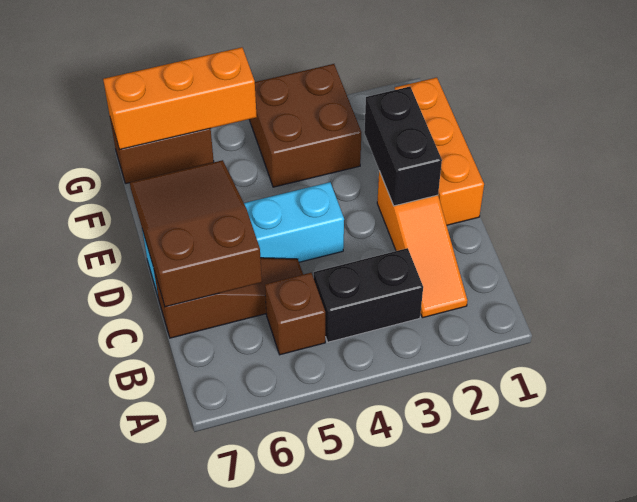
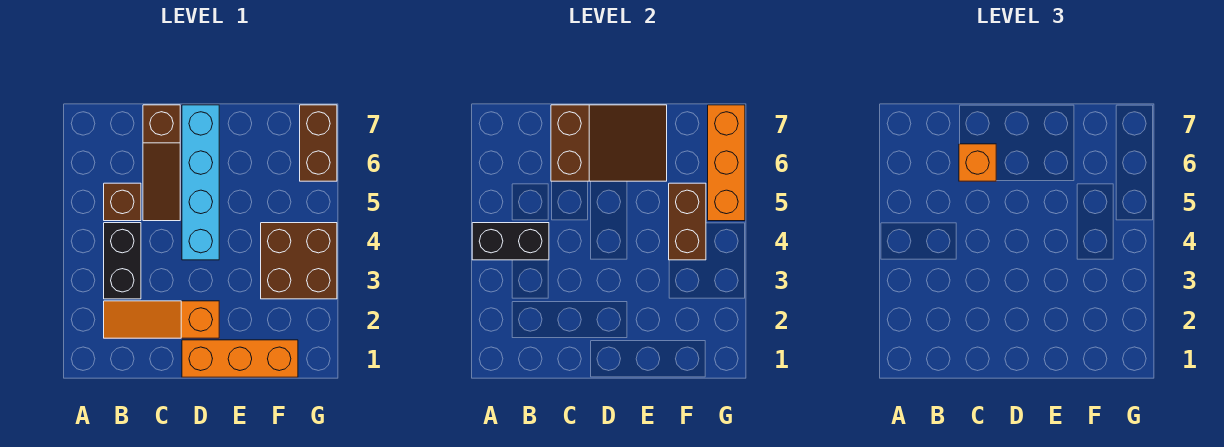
none -> orange brick C6 level 3
black brick D2:E2 level 2 -> black brick A4:B4 level 2
none -> brown brick F4:F5 level 2

